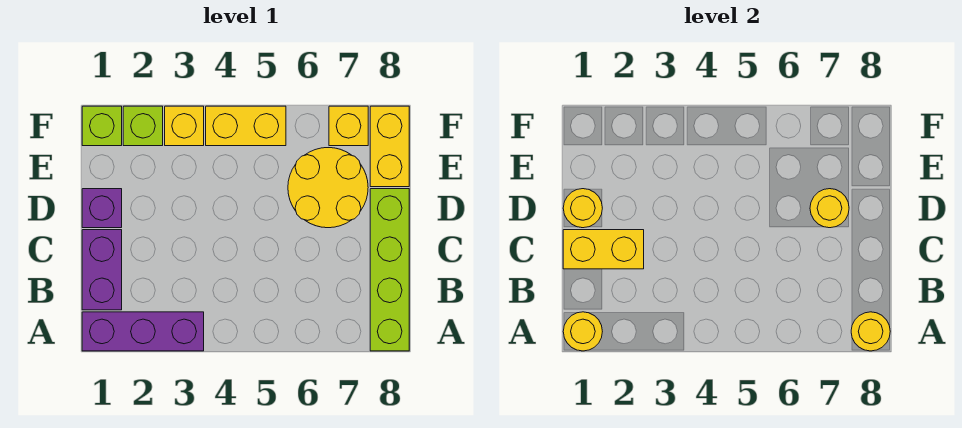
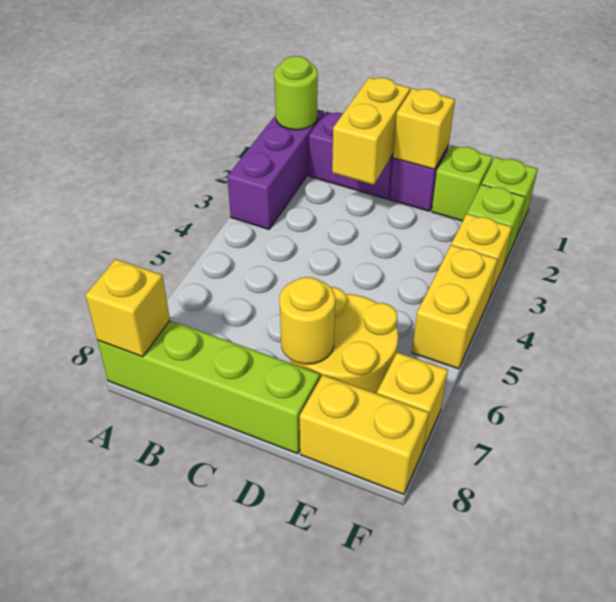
yellow round brick A1 level 2 -> lime round brick A1 level 2
yellow round brick A8 level 2 -> yellow brick A8 level 2
yellow round brick D1 level 2 -> yellow brick D1 level 2
none -> lime brick E1 level 1

